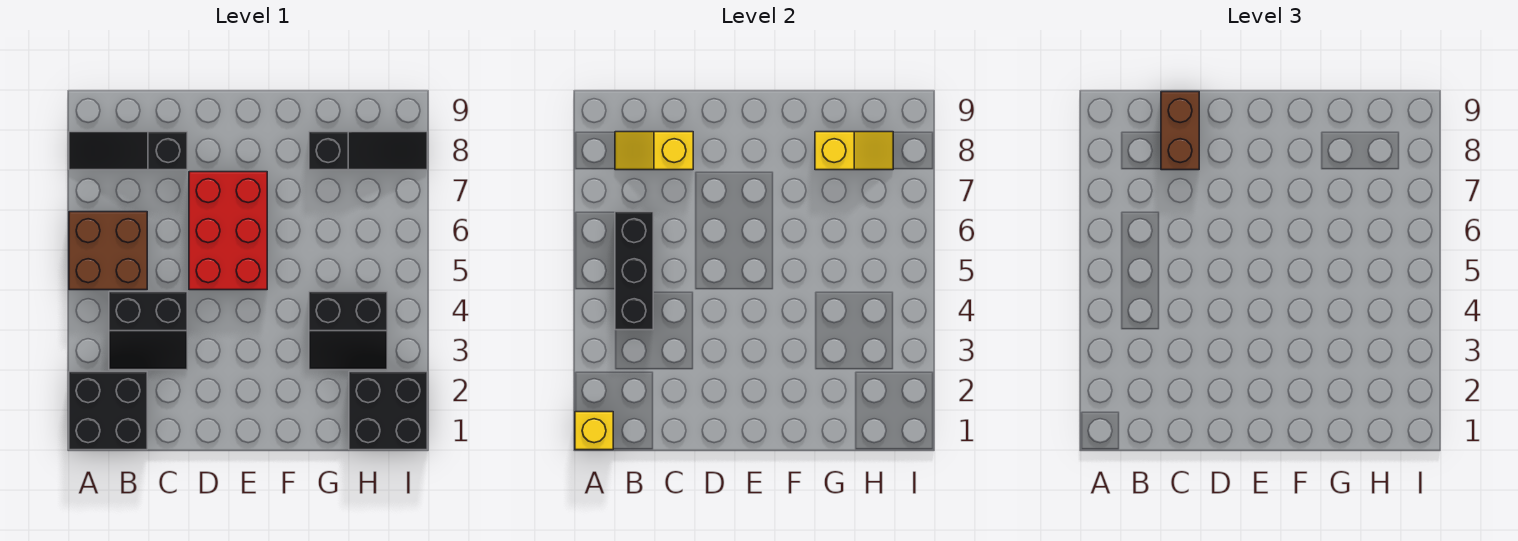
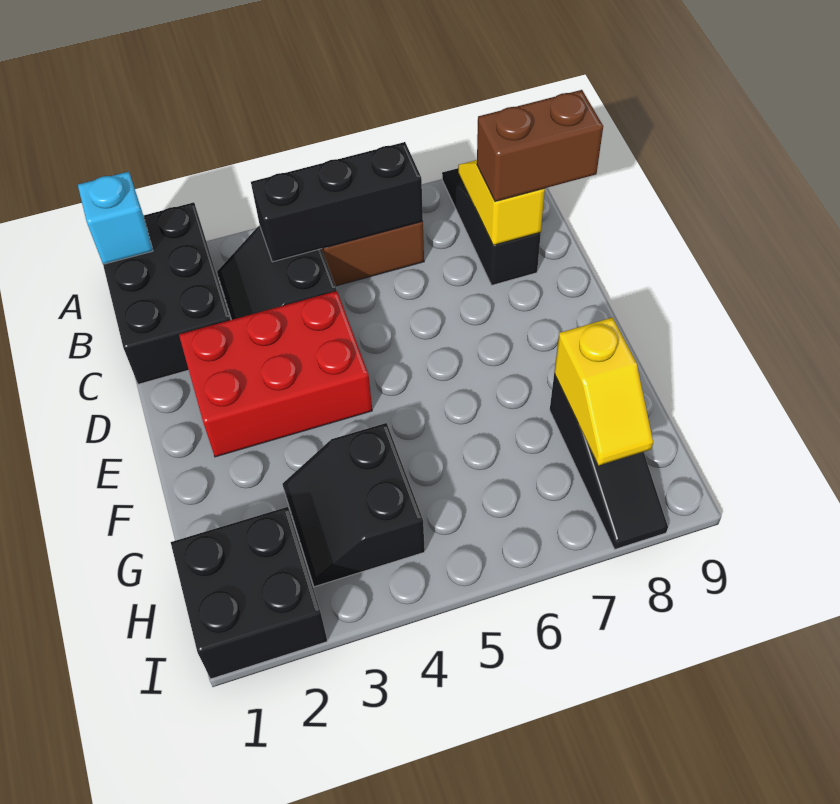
black brick A1:B2 level 1 -> black brick A1:C2 level 1
yellow brick A1 level 2 -> cyan brick A1 level 2
red brick D5:E7 level 1 -> red brick D2:E4 level 1

